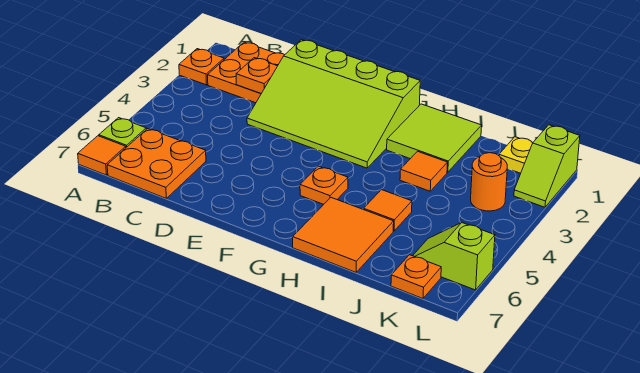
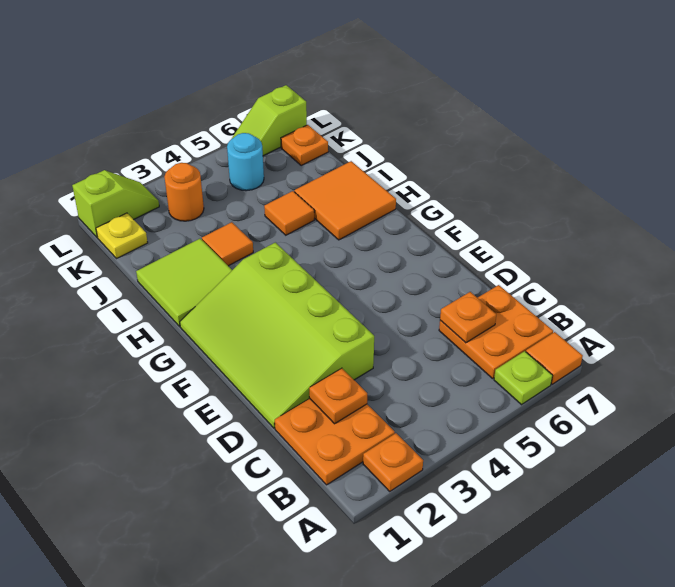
lime slope D1:G3 level 1 top 1 -> lime slope D1:G3 level 1 top 3
orange plate G5 level 1 -> orange plate C6 level 2
none -> cyan round brick K5 level 1
lime slope K6:L6 level 1 top L -> lime slope L6:L7 level 1 top 7

